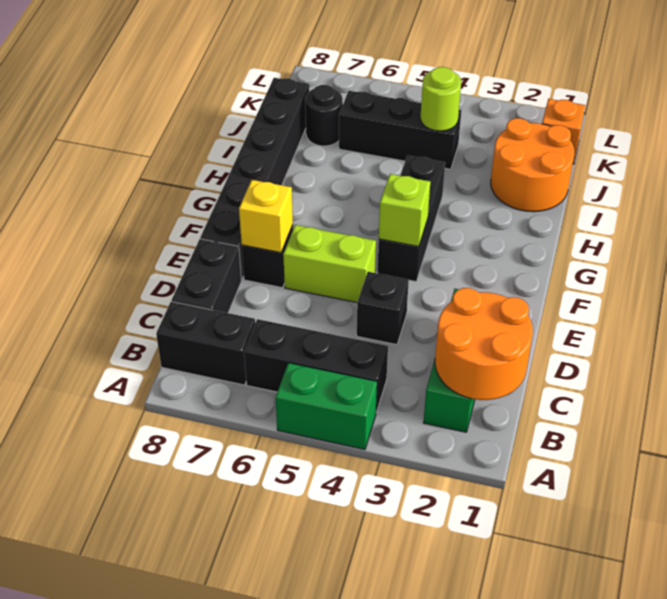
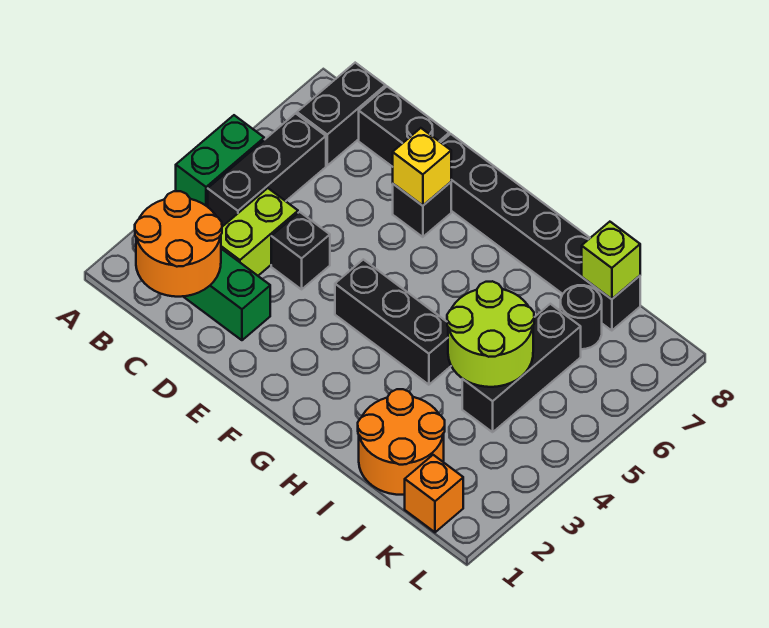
lime brick E5:E6 level 1 -> lime brick C3:C4 level 1
lime brick F4 level 2 -> lime brick J8 level 2
lime round brick J4 level 2 -> lime round brick I4:J5 level 2

